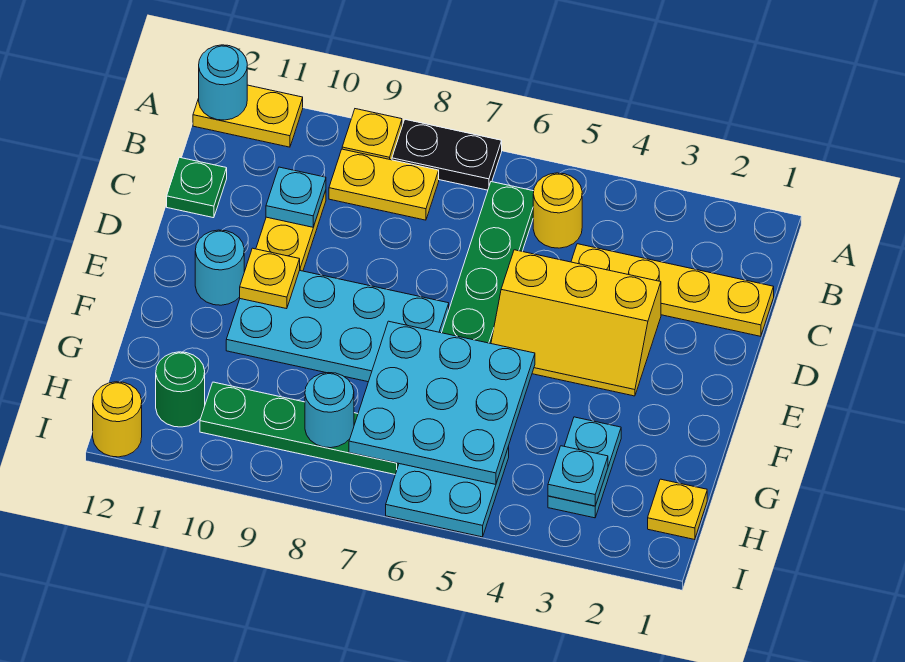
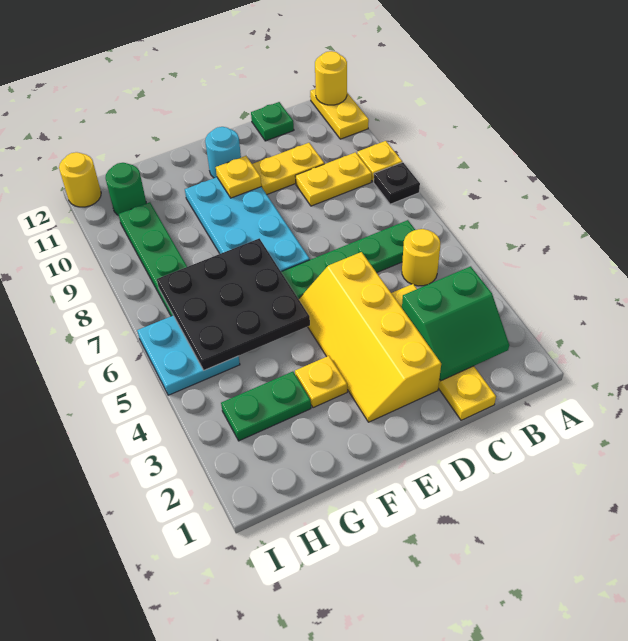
black plate A7:A8 level 1 -> black plate A8 level 1
cyan round brick A12 level 2 -> yellow round brick A12 level 2
none -> green slope B2:C3 level 2 top 3
yellow plate B8:B9 level 1 -> yellow plate B9:C9 level 1
cyan plate C10 level 2 -> none
yellow slope D3:E5 level 1 top D -> yellow slope D2:E5 level 1 top D
cyan plate F5:H7 level 2 -> black plate F5:H7 level 2
cyan plate G3:H3 level 1 -> green plate G3:H3 level 1
yellow plate H1 level 1 -> yellow plate F3 level 1
cyan plate H3 level 2 -> none
cyan round brick H8 level 2 -> none

